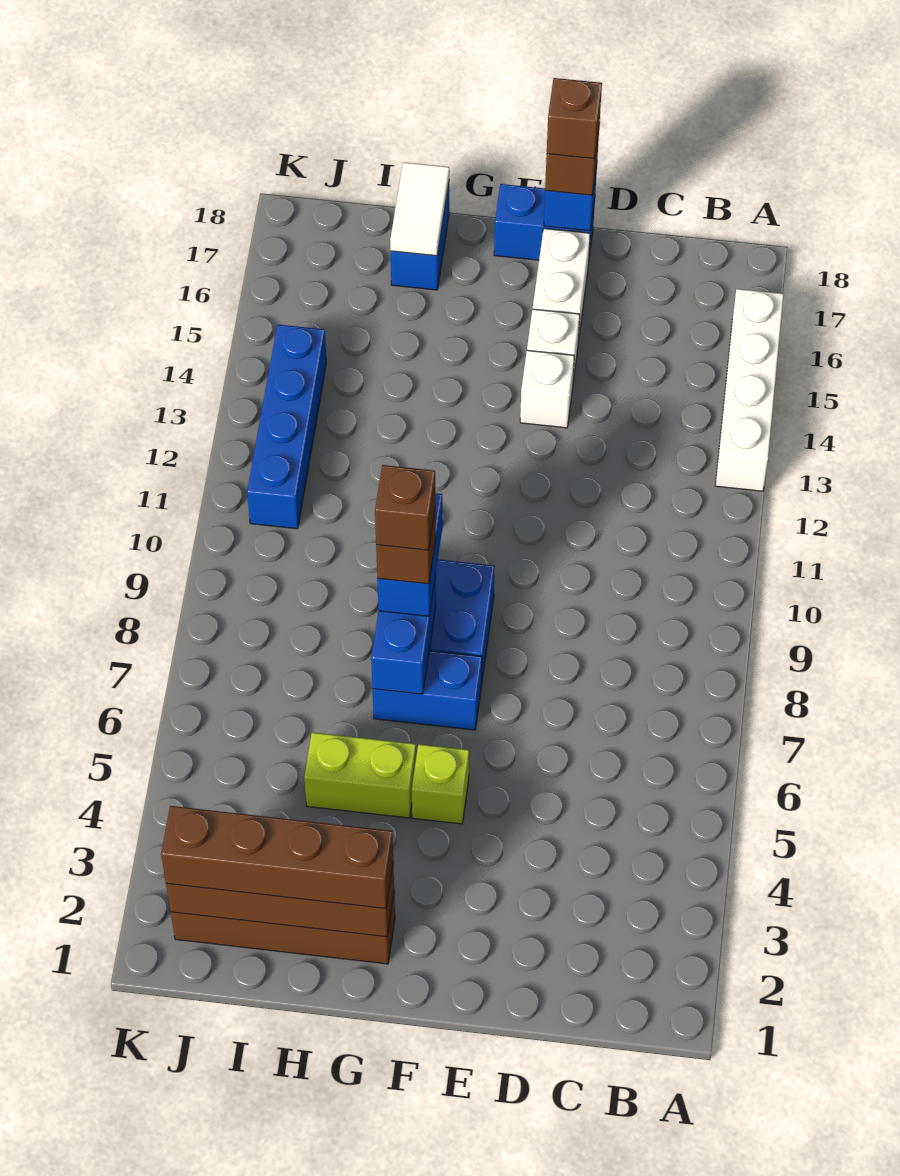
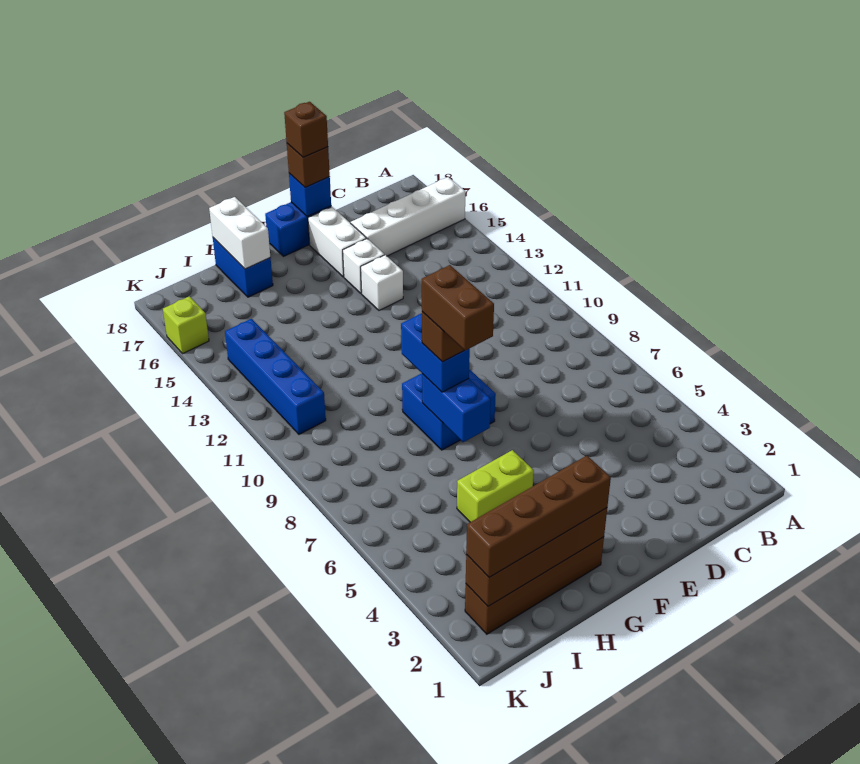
white brick A13:A16 level 1 -> white brick A16:D16 level 1
lime brick F5 level 1 -> lime brick K16 level 1
blue brick F7:G7 level 1 -> none
brown brick G8 level 5 -> brown brick G7:G8 level 5
white tile H17:H18 level 2 -> white brick H17:H18 level 2

